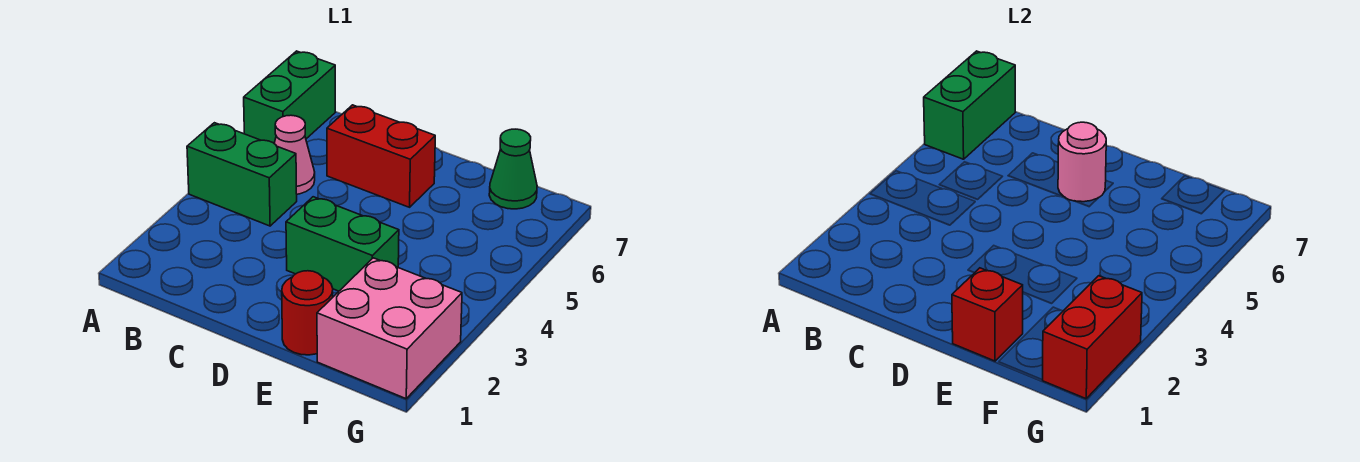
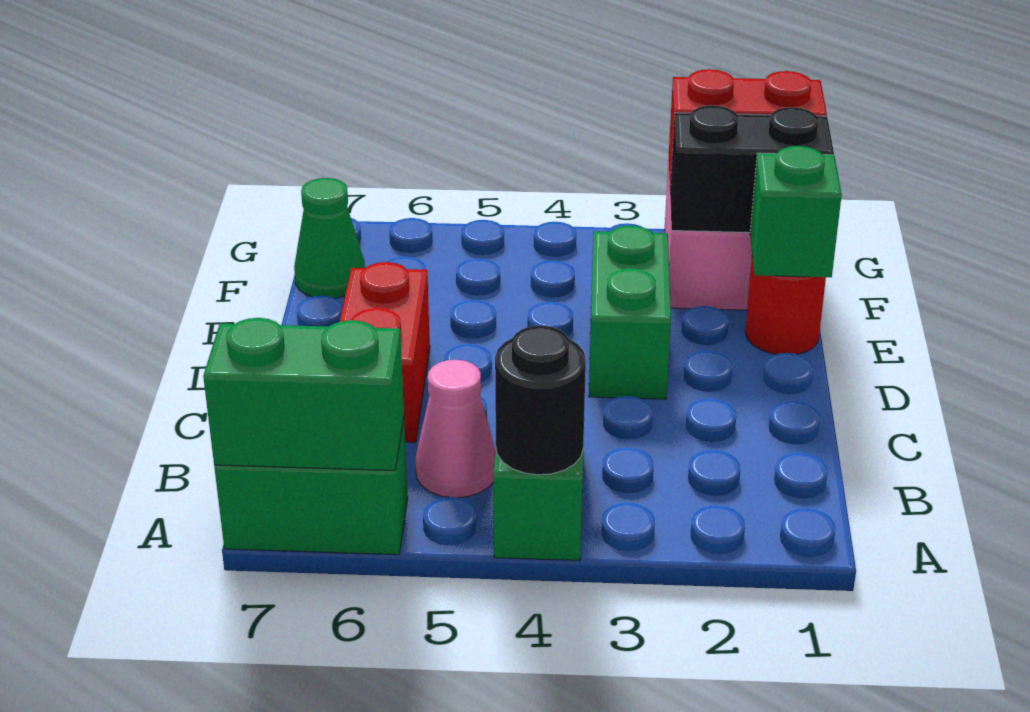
none -> black round brick A4 level 2
pink round brick D6 level 2 -> none
red brick E1 level 2 -> green brick E1 level 2
none -> black brick F1:F2 level 2

